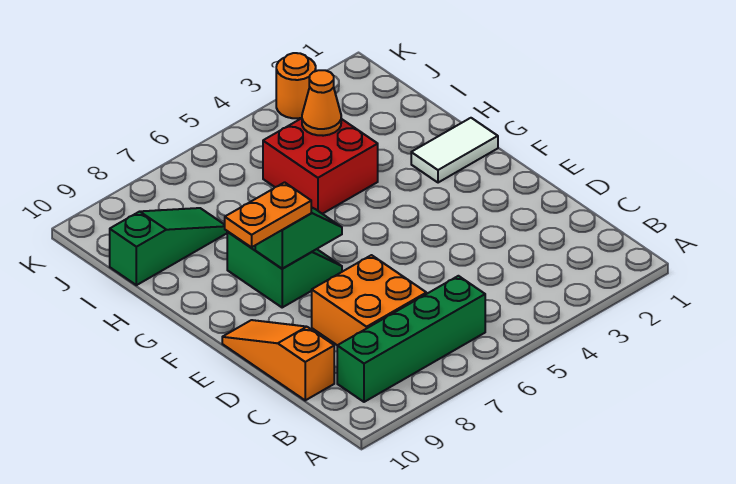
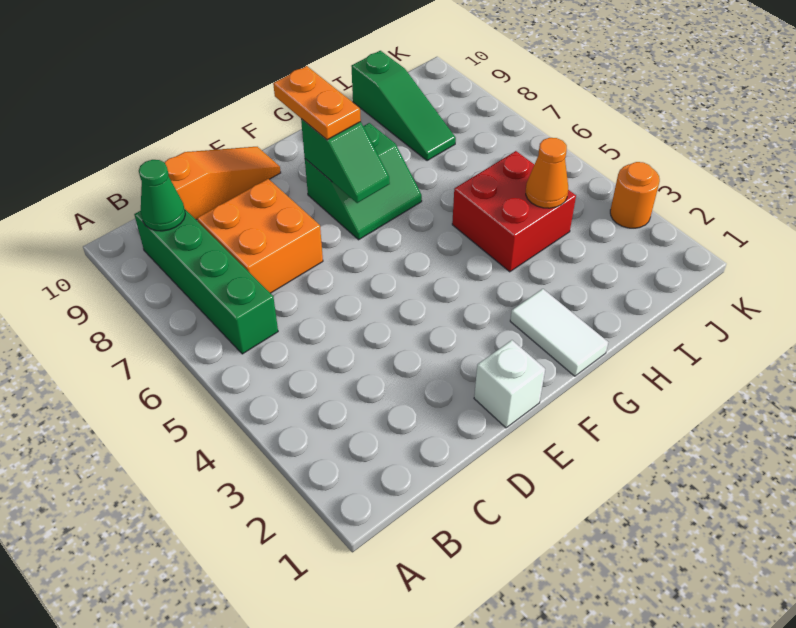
none -> green cone B9 level 2
none -> white brick E1 level 1

